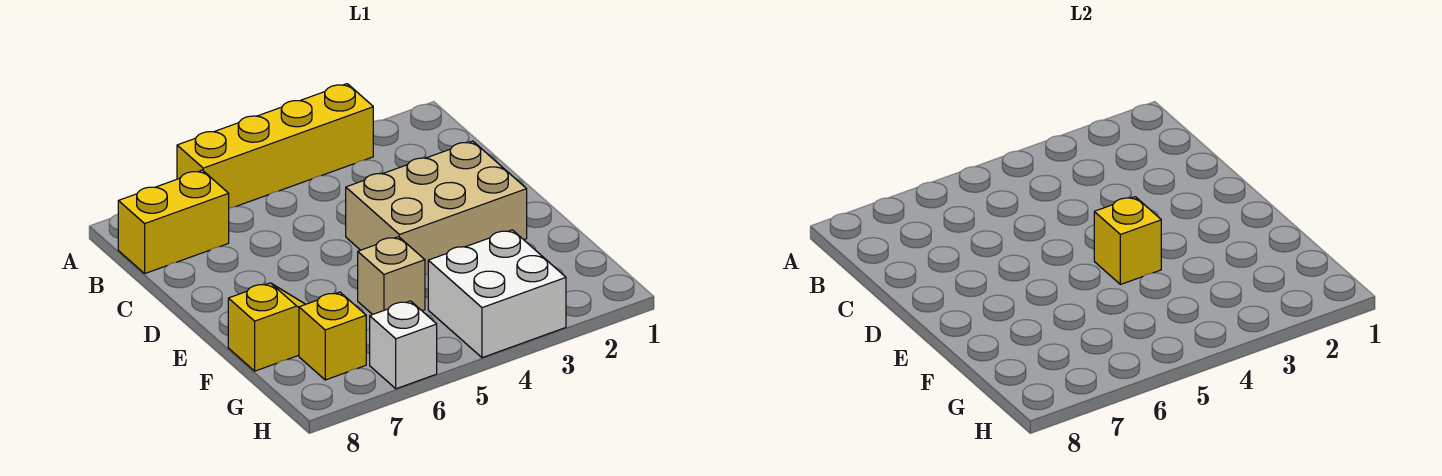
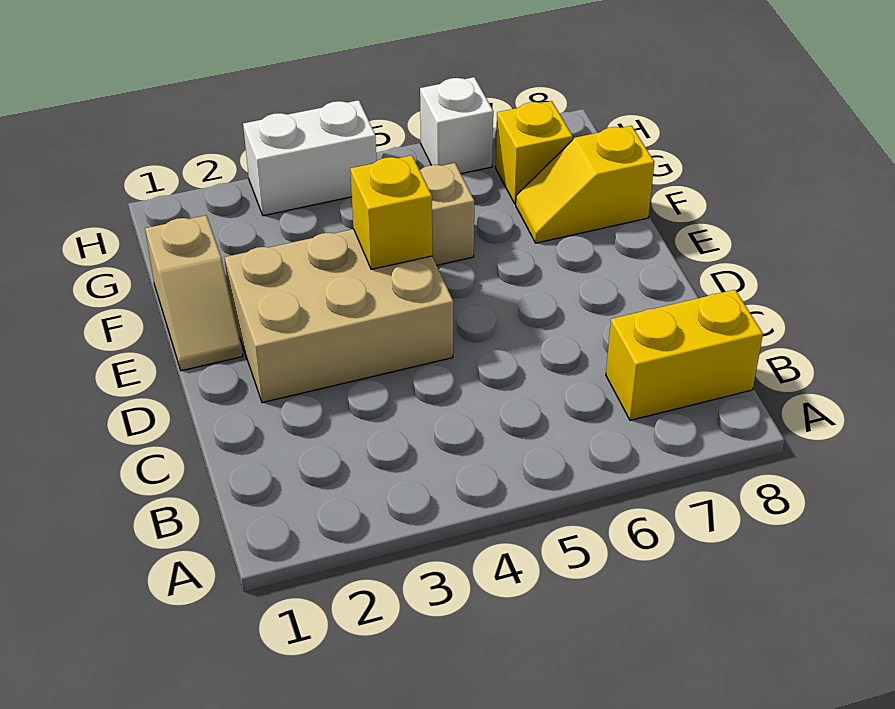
yellow brick A3:A6 level 1 -> none
none -> tan slope E1:F1 level 1 top F
white brick G3:H4 level 1 -> white brick H3:H4 level 1

